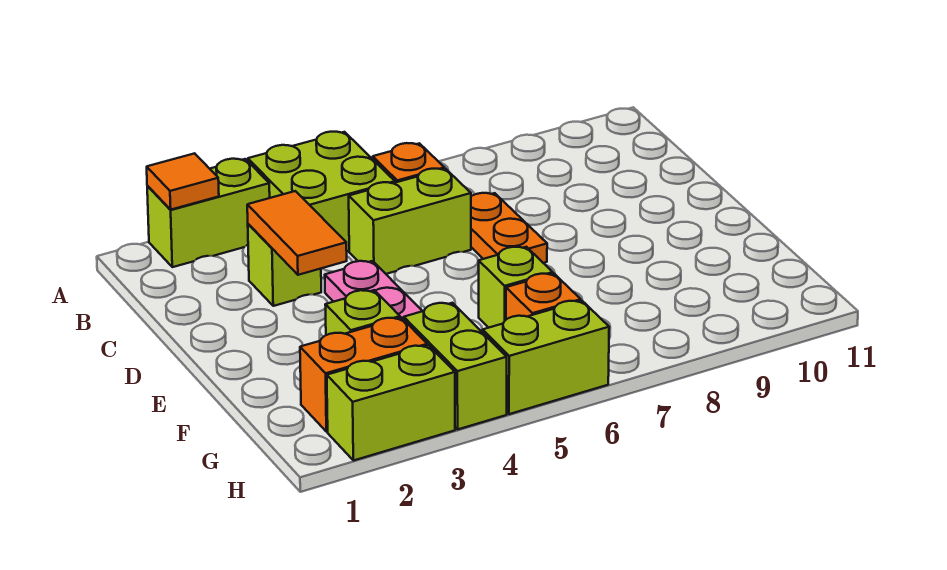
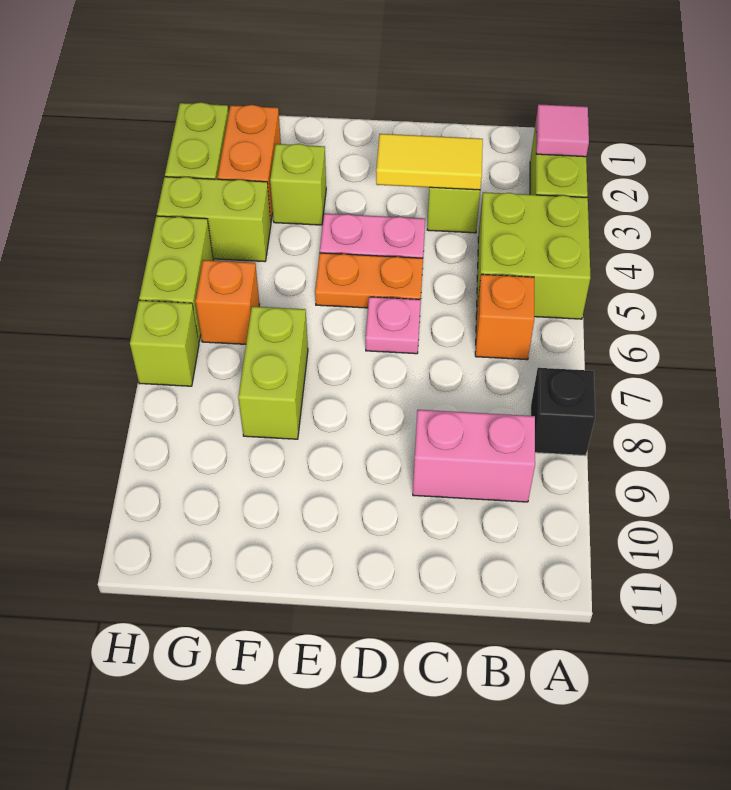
orange tile A2 level 2 -> pink tile A2 level 2
none -> black brick A8 level 1
none -> pink brick B9:C9 level 1
orange tile C3:D3 level 2 -> yellow tile C3:D3 level 2
lime brick C5:C6 level 1 -> lime brick F7:F8 level 1
orange plate C7:D7 level 1 -> orange plate D5:E5 level 1
none -> pink plate D6 level 1
lime brick F6 level 1 -> lime brick H7 level 1

